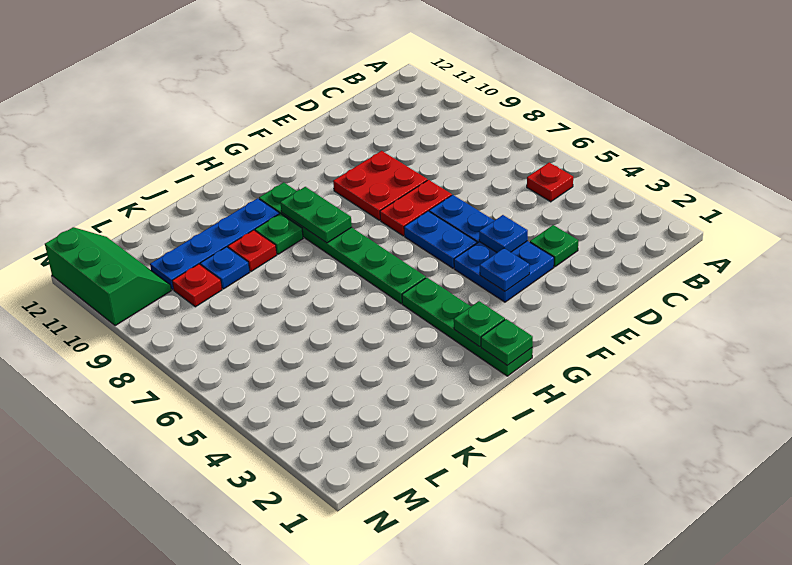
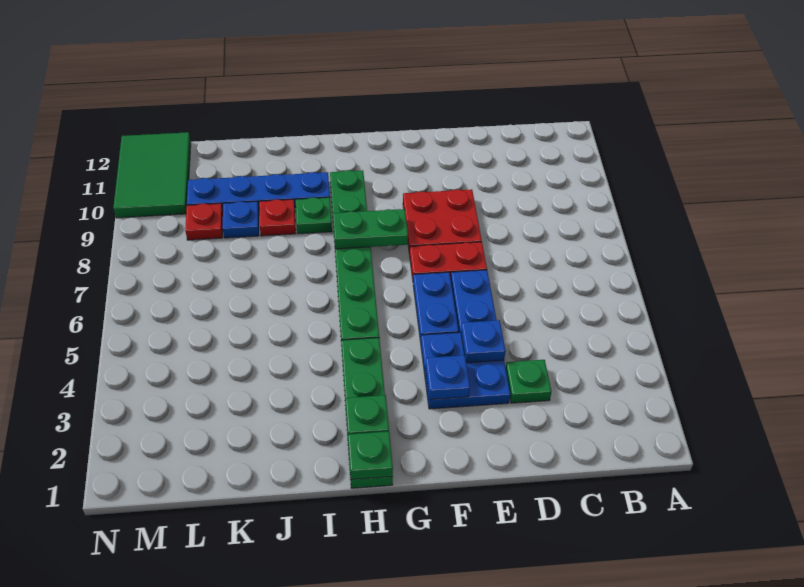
red plate B5 level 1 -> none
green plate H8:H9 level 2 -> green plate G8:H8 level 2
green slope M10:N12 level 1 top N -> green tile M10:N12 level 1

